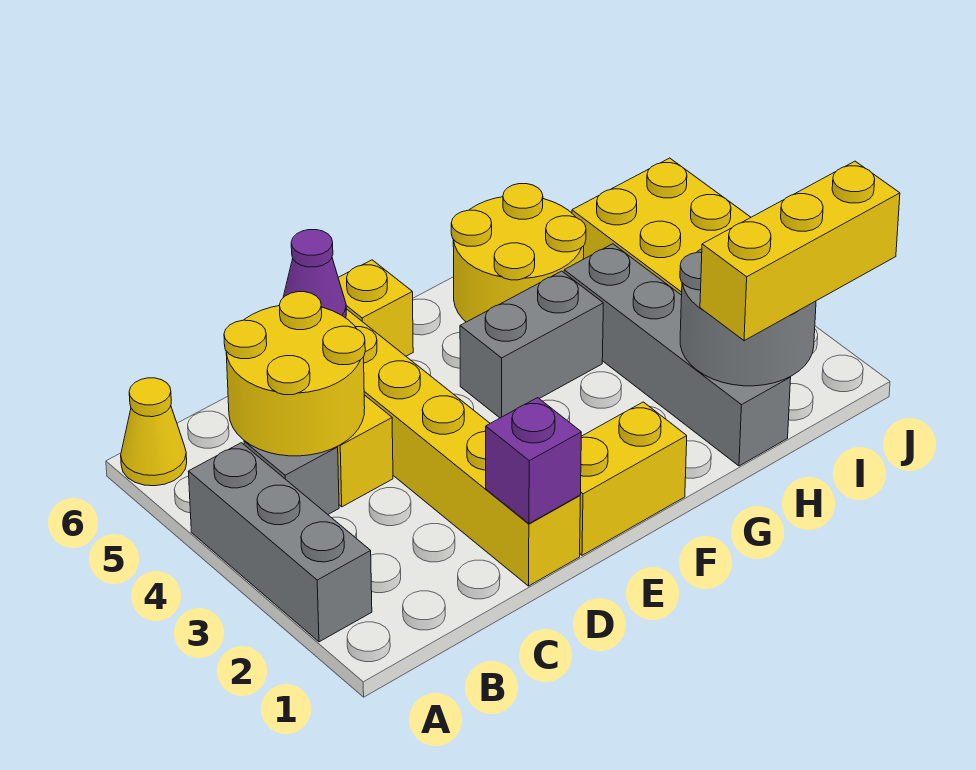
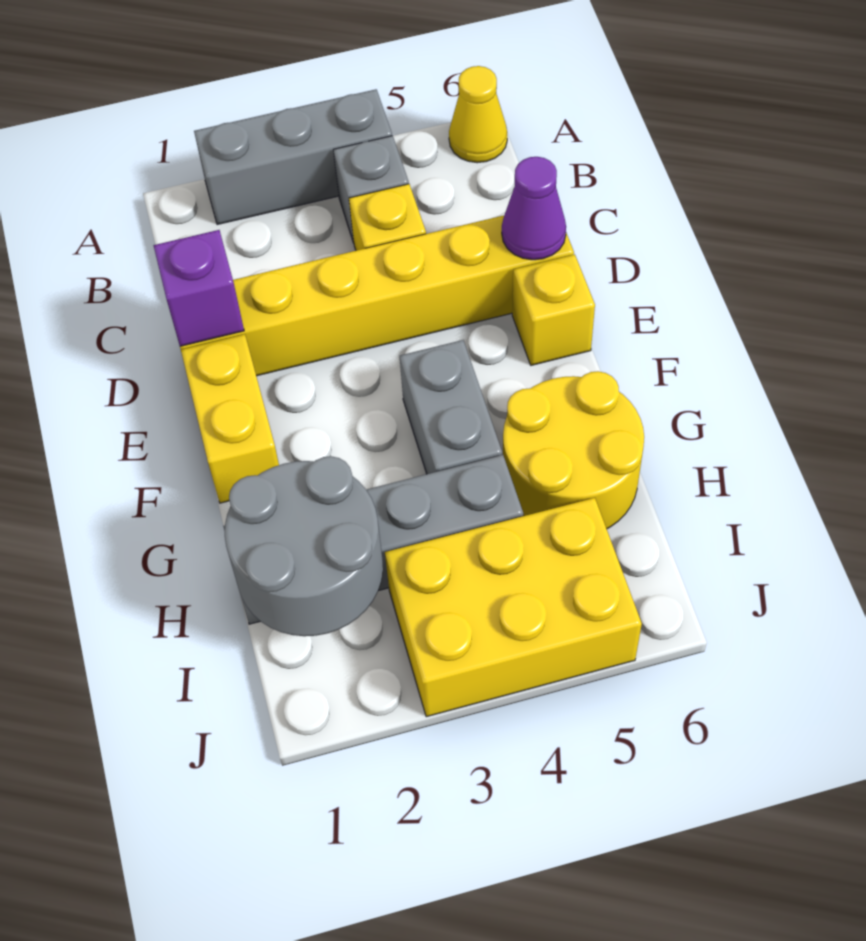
yellow round brick B4:C5 level 2 -> none
yellow brick H1:J1 level 3 -> none

